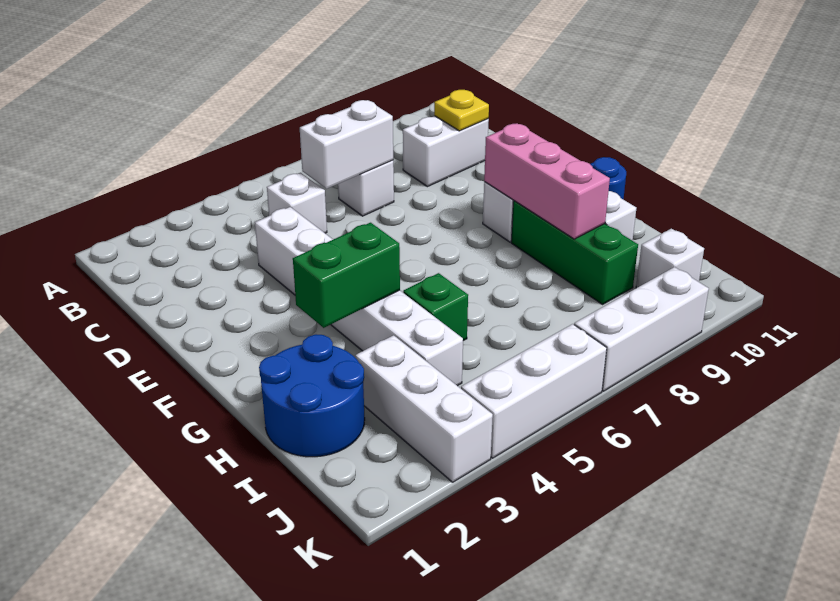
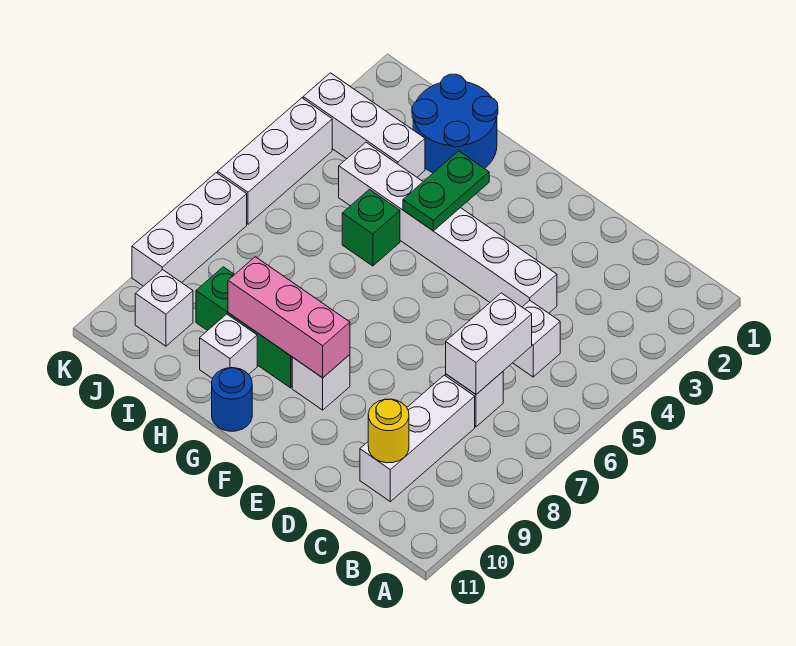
white brick C9:C10 level 1 -> white brick C8:C10 level 1
yellow plate C10 level 2 -> yellow round brick C10 level 2
green brick G3:G4 level 2 -> green plate G3:G4 level 2

